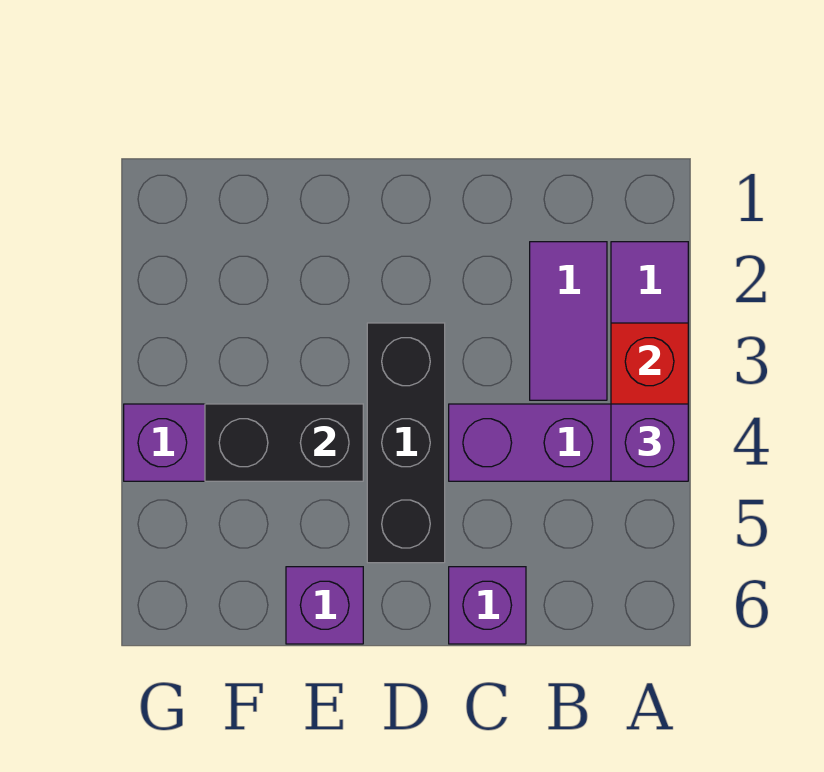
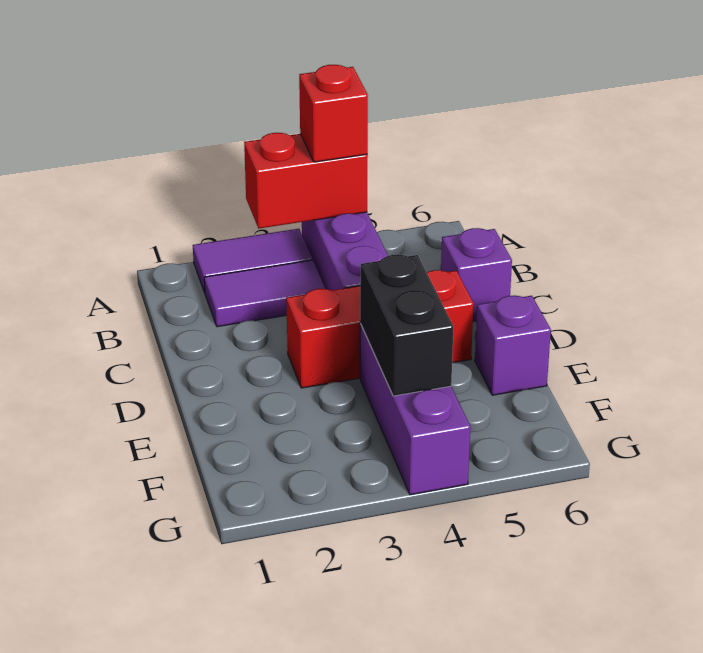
purple brick A4 level 3 -> red brick A4 level 3
black brick D3:D5 level 1 -> red brick D3:D5 level 1

